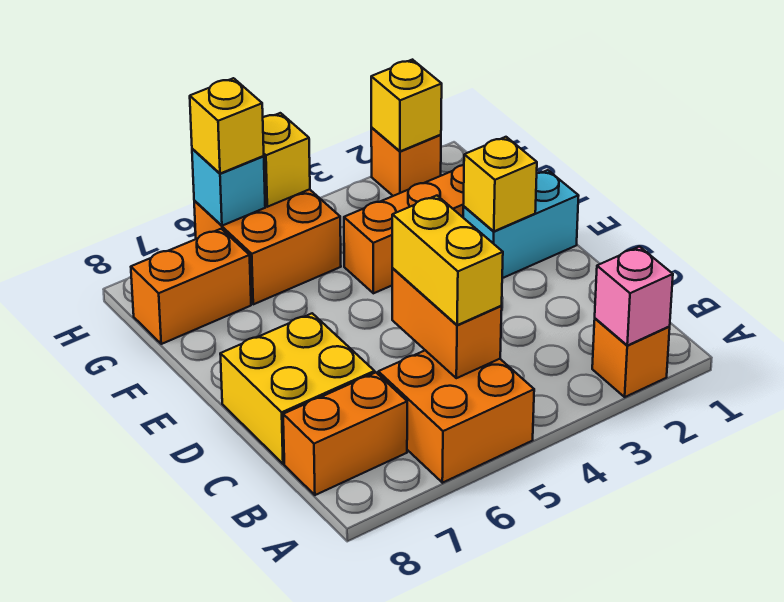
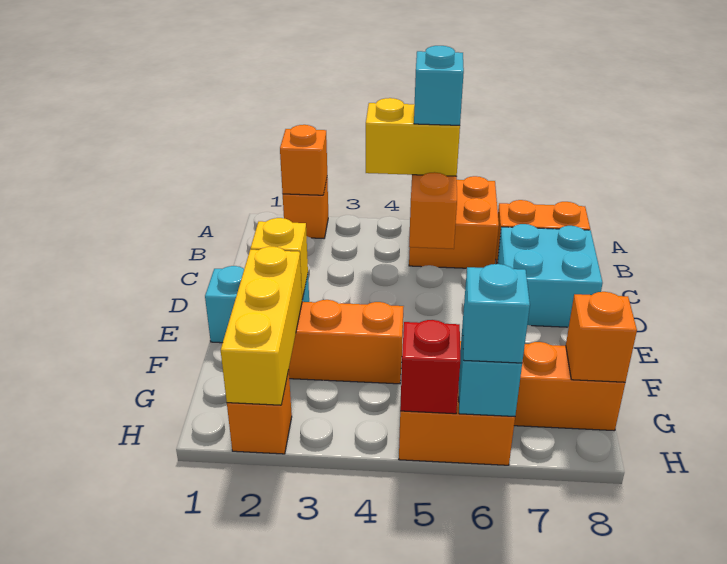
pink brick A2 level 2 -> orange brick A2 level 2
yellow brick B5:C5 level 3 -> yellow brick B4:B5 level 3
none -> cyan brick B5 level 4
yellow brick C7:D8 level 1 -> cyan brick C7:D8 level 1
none -> orange brick G8 level 2
yellow brick H2 level 2 -> yellow brick F2:H2 level 2
yellow brick H5 level 2 -> red brick H5 level 2
yellow brick H6 level 3 -> cyan brick H6 level 3

